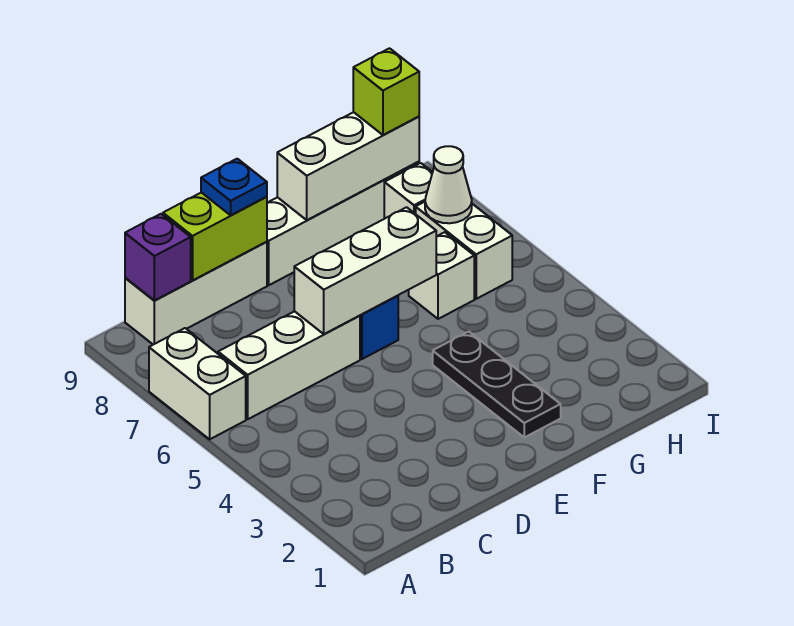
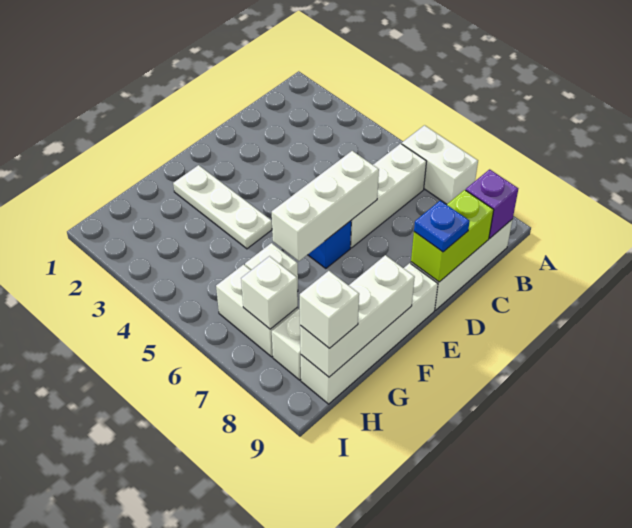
black plate F2:F4 level 1 -> white plate F2:F4 level 1
white cone H7 level 2 -> white brick H7 level 2
lime brick H9 level 3 -> white brick H9 level 3

